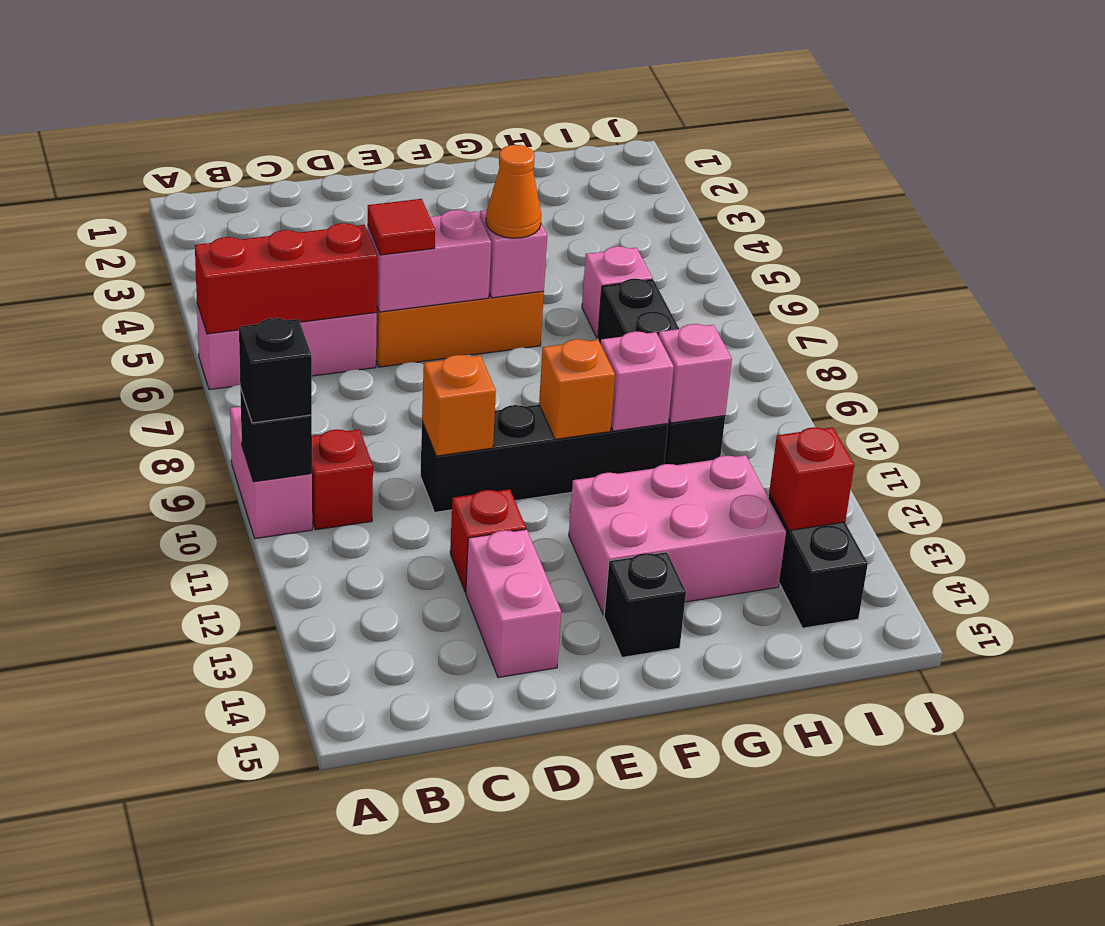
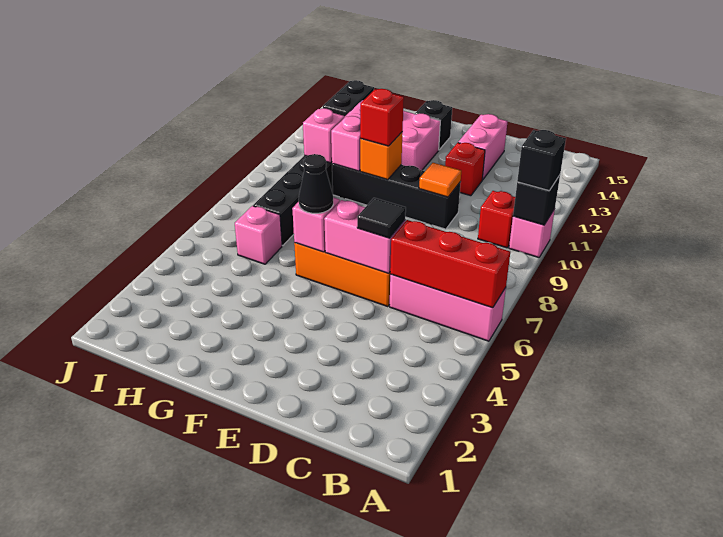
pink brick A9:A10 level 1 -> pink brick A10 level 1
red tile D6 level 3 -> black tile D6 level 3
orange brick D10 level 2 -> orange tile D10 level 2
orange cone F6 level 3 -> black cone F6 level 3
red brick I13 level 2 -> red brick F10 level 3

